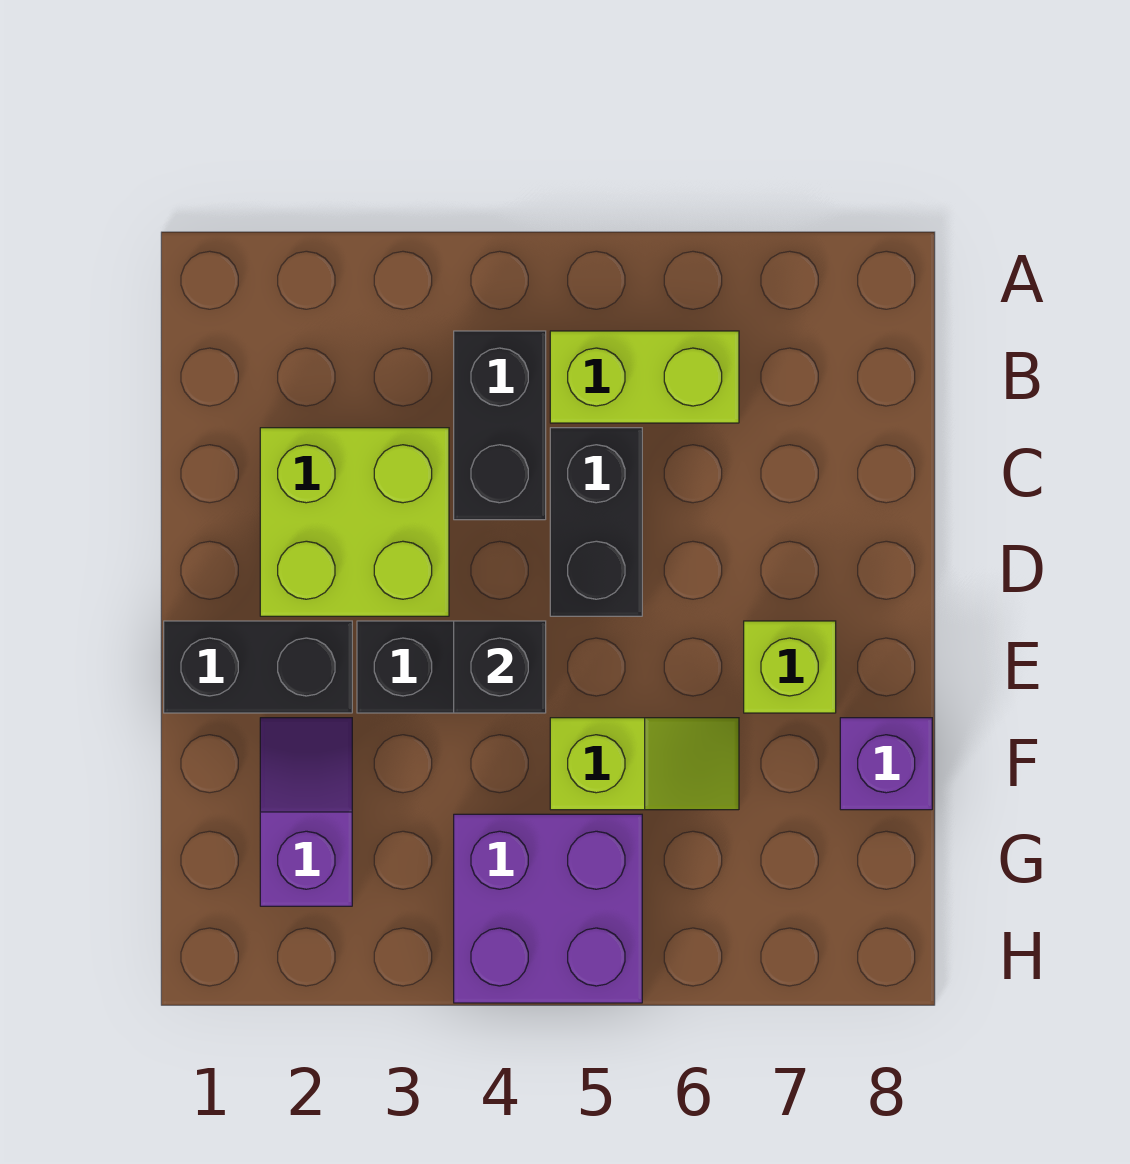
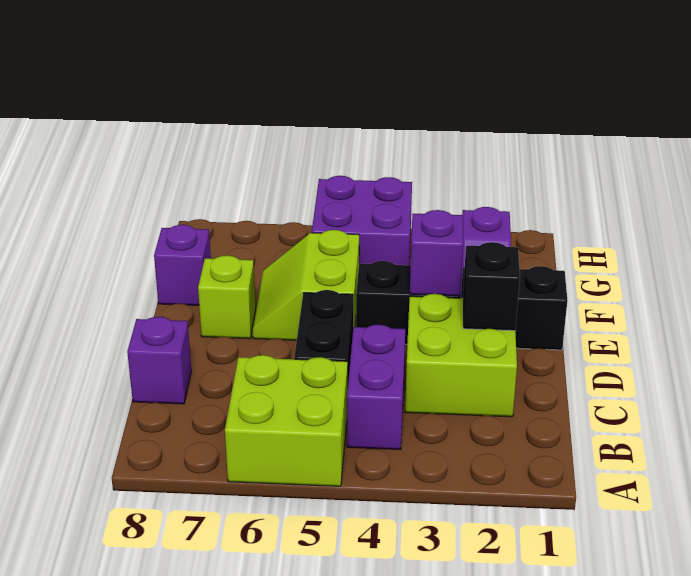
black brick B4:C4 level 1 -> purple brick B4:C4 level 1
lime brick B5:B6 level 1 -> lime brick A5:B6 level 1
none -> purple brick C8 level 1
none -> purple brick E3 level 2
black brick E4 level 2 -> black brick D2 level 2
lime slope F5:F6 level 1 top 5 -> lime slope E5:F6 level 1 top 5

